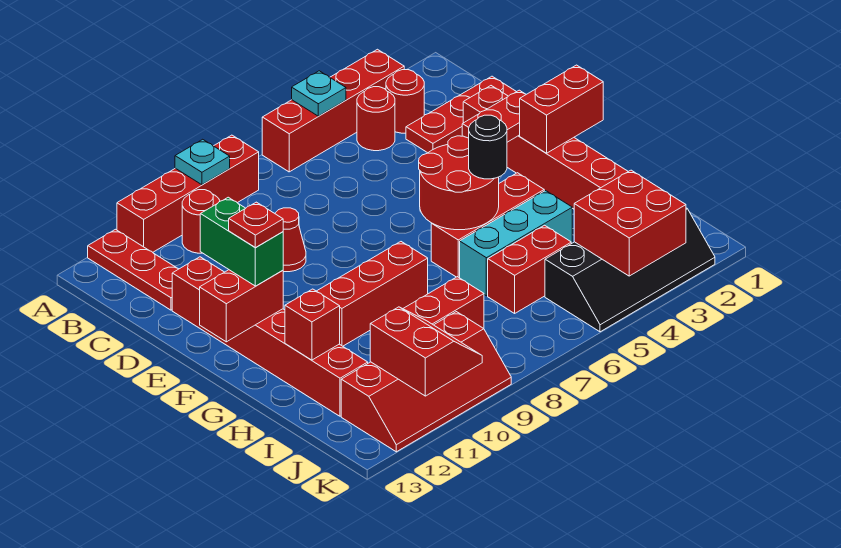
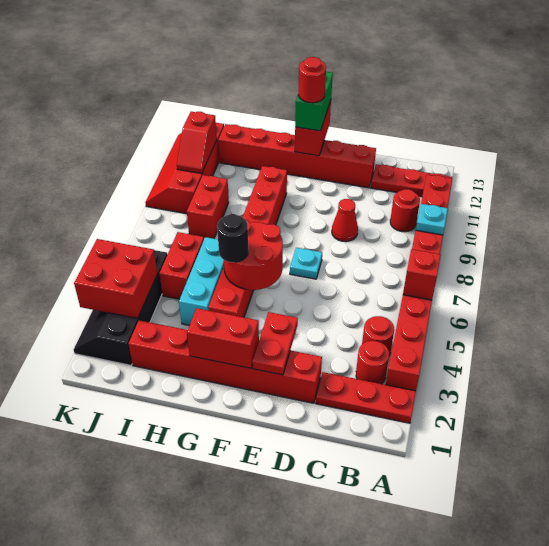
cyan plate A5 level 2 -> cyan plate E7 level 1
red plate C1:C3 level 1 -> red plate A2:C2 level 1
green brick E12:F12 level 3 -> green brick F12:F13 level 3
red brick F1:F2 level 2 -> red brick F2:G2 level 2
red plate F12 level 4 -> red round brick F12 level 4
red brick H12 level 2 -> red brick A6 level 2
red slope J10:K11 level 2 top 11 -> red slope J10:J11 level 2 top 11

